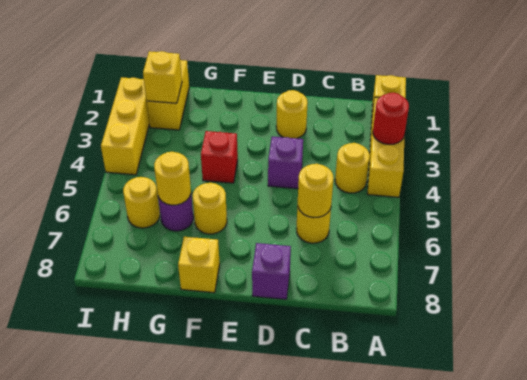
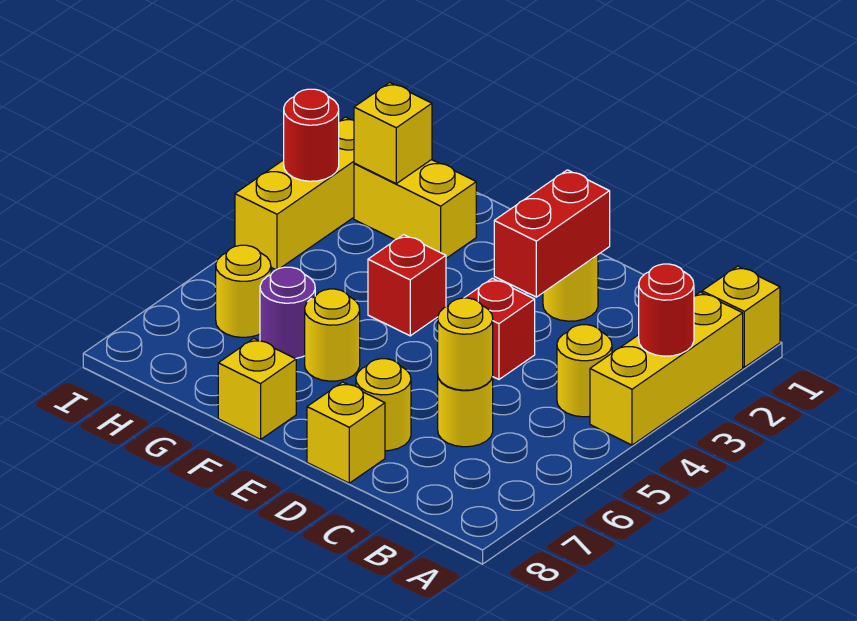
none -> red brick D2:D3 level 2
purple brick D4 level 1 -> red brick D4 level 1
purple brick D8 level 1 -> yellow brick D8 level 1
yellow round brick G6 level 2 -> yellow round brick D7 level 1
yellow brick H1:H2 level 1 -> yellow brick G2:H2 level 1
none -> red round brick I3 level 2

